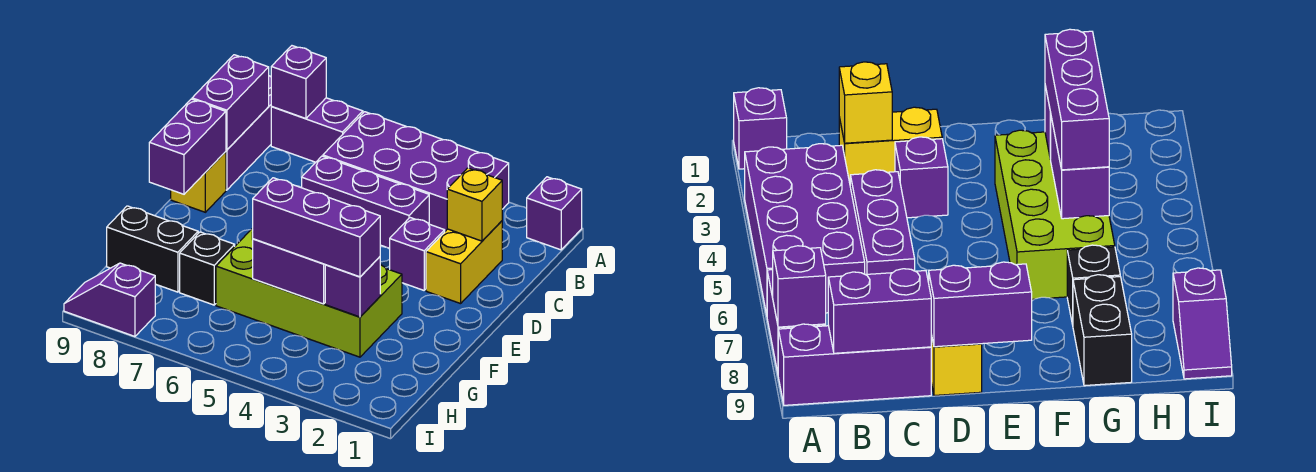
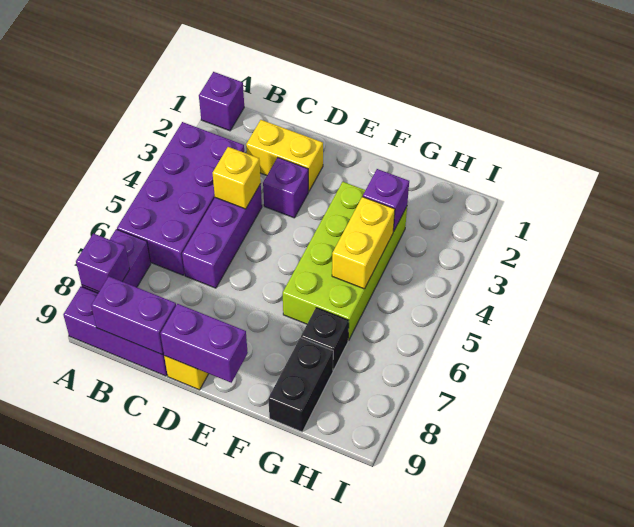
yellow brick C2 level 2 -> yellow brick C4 level 2
purple brick G3:G5 level 3 -> none
purple brick G4:G5 level 2 -> yellow brick G4:G5 level 2
purple slope I8:I9 level 1 top 8 -> none

